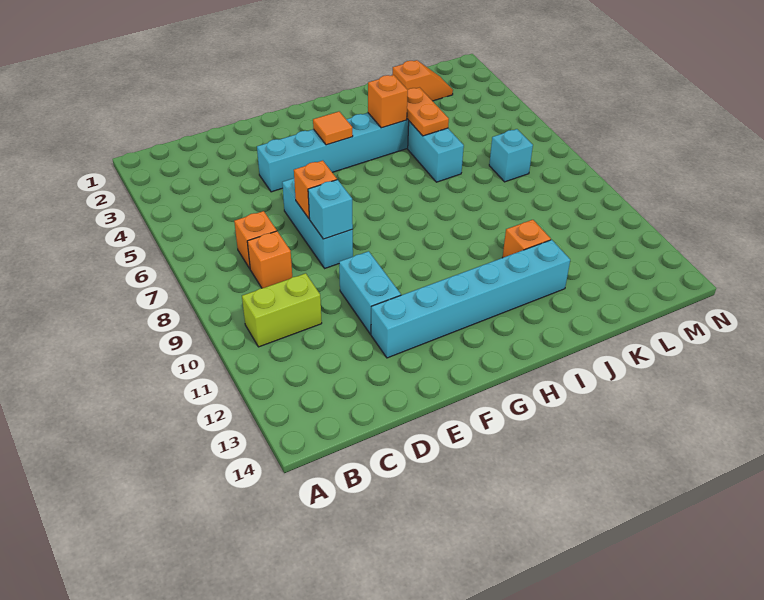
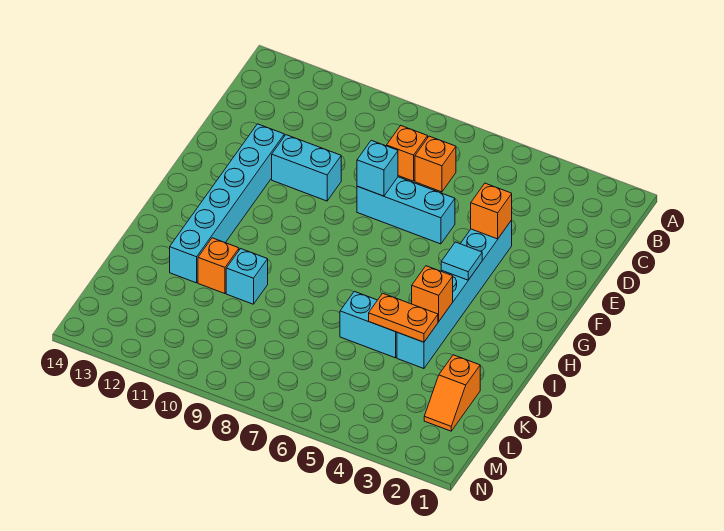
lime brick B10:C10 level 1 -> none
orange brick E7 level 2 -> orange brick E4 level 2
orange tile G4 level 2 -> cyan tile G4 level 2
cyan brick L7 level 1 -> cyan brick J10 level 1

